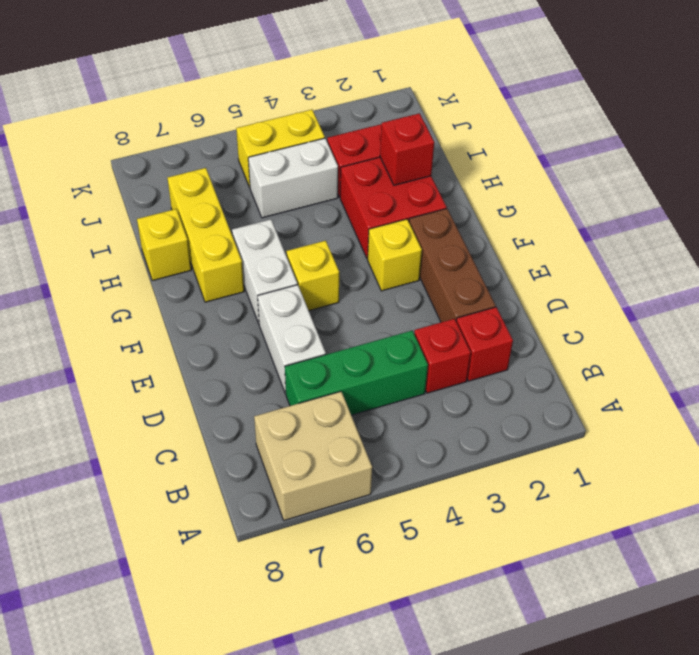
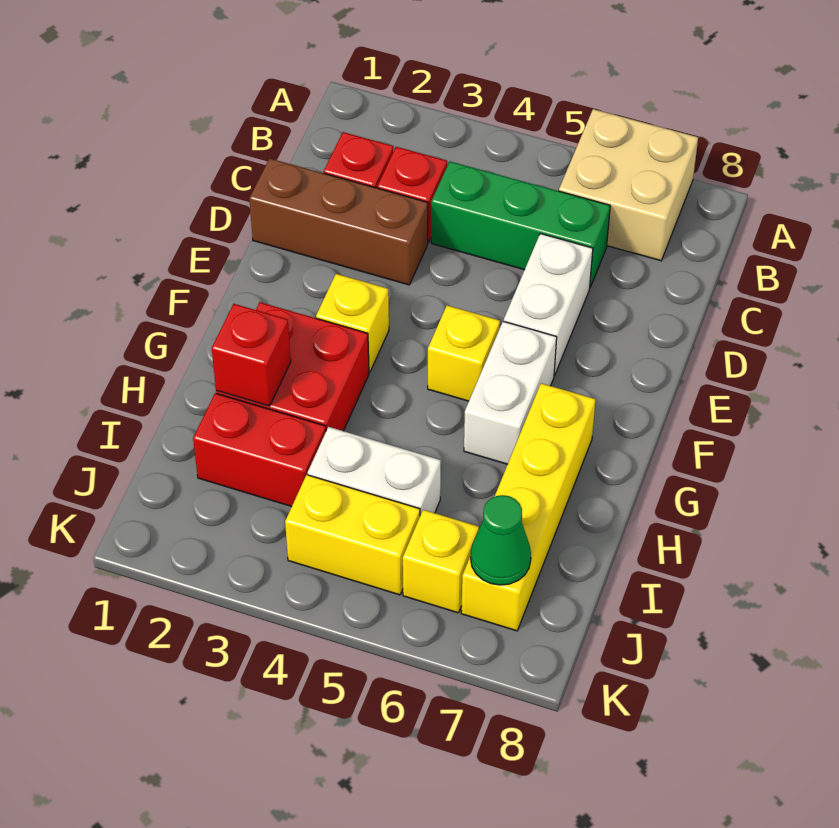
brown brick D2:F2 level 1 -> brown brick D1:D3 level 1
yellow brick G7:I7 level 1 -> yellow brick G7:J7 level 1
yellow brick H8 level 1 -> yellow brick J6 level 1
none -> green cone J7 level 2

